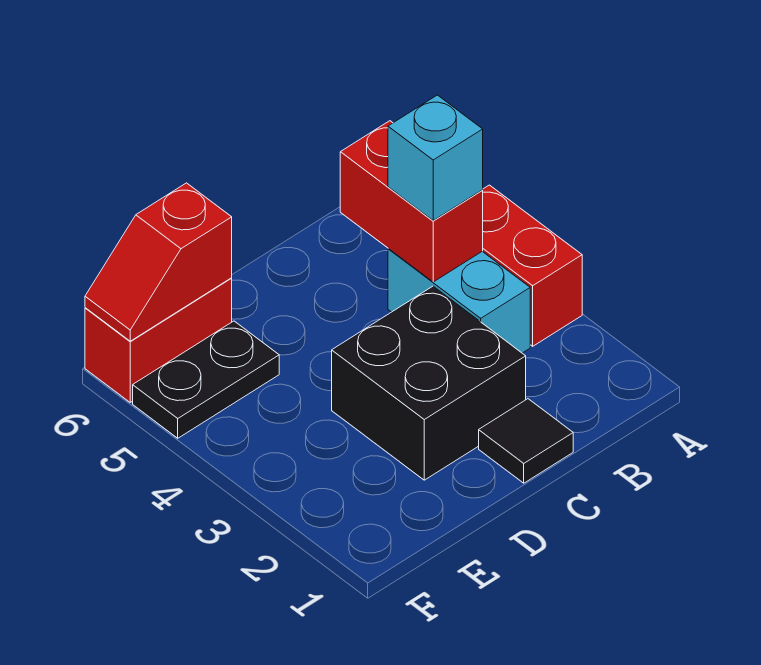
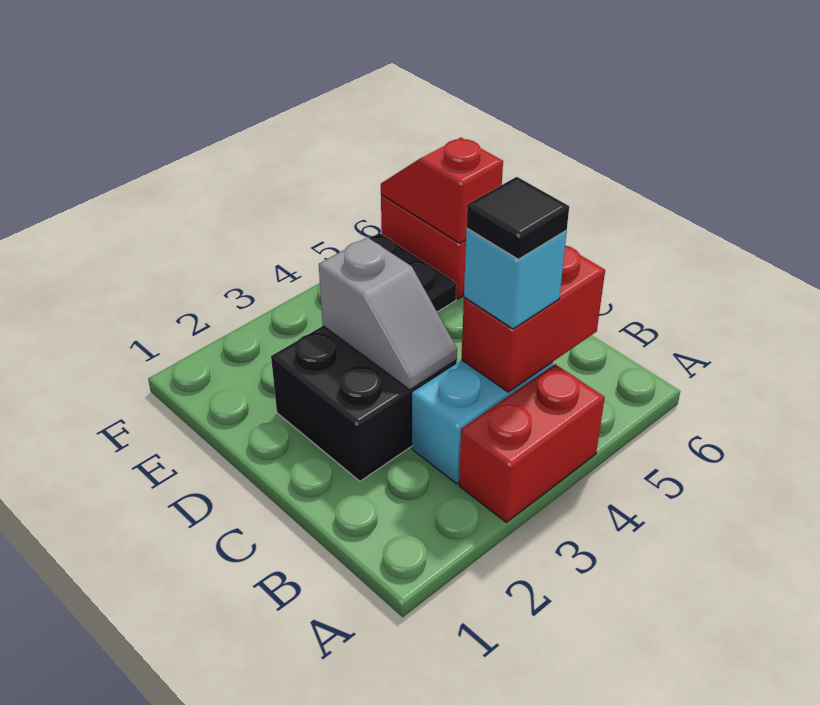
black tile C1 level 1 -> black tile B4 level 4
none -> grey slope C3:D3 level 2 top D

